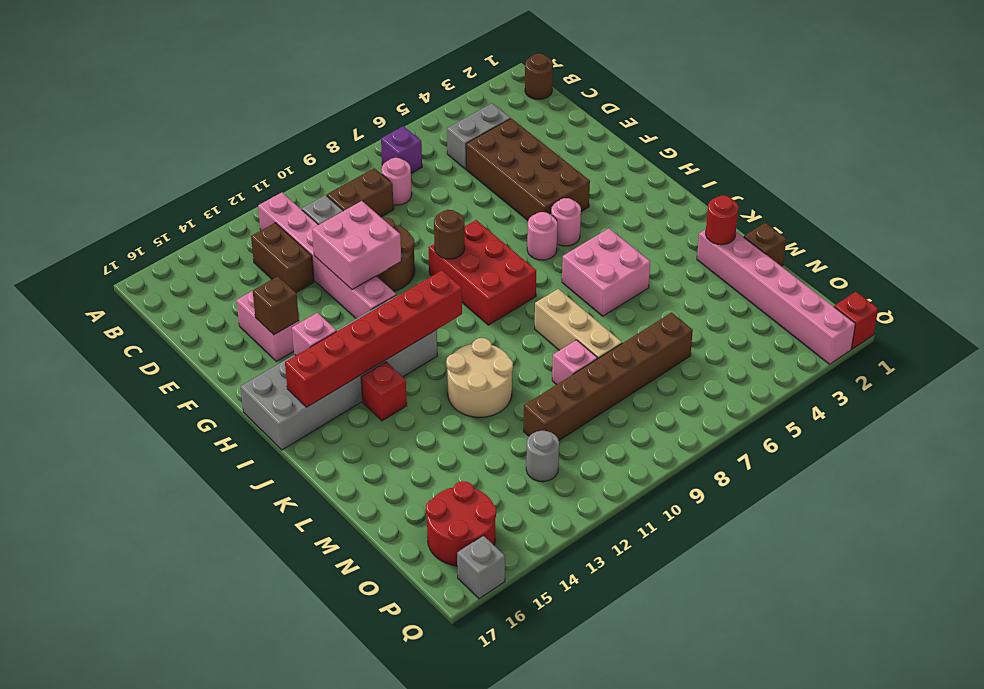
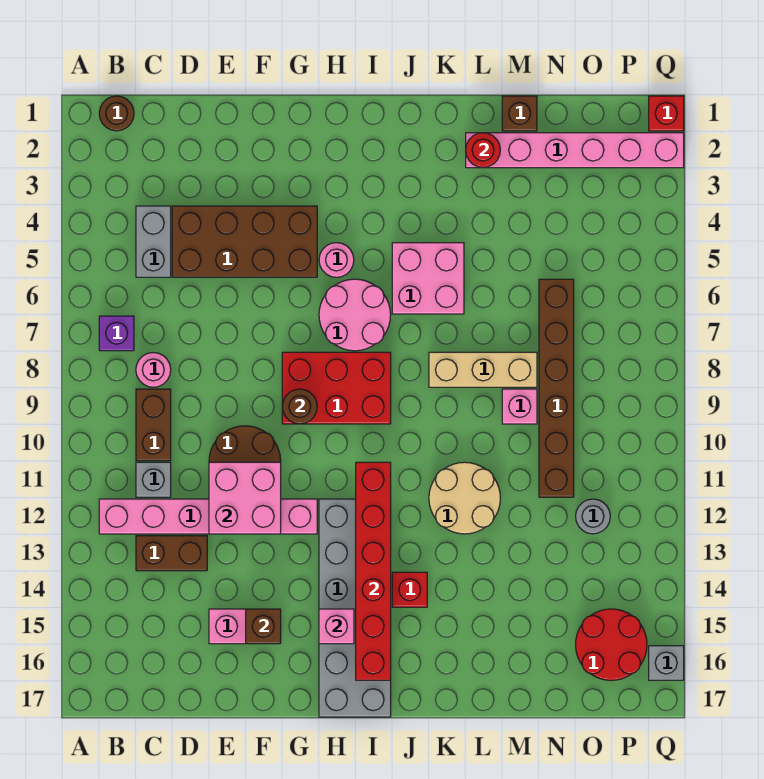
pink round brick H6 level 1 -> pink round brick H6:I7 level 1

